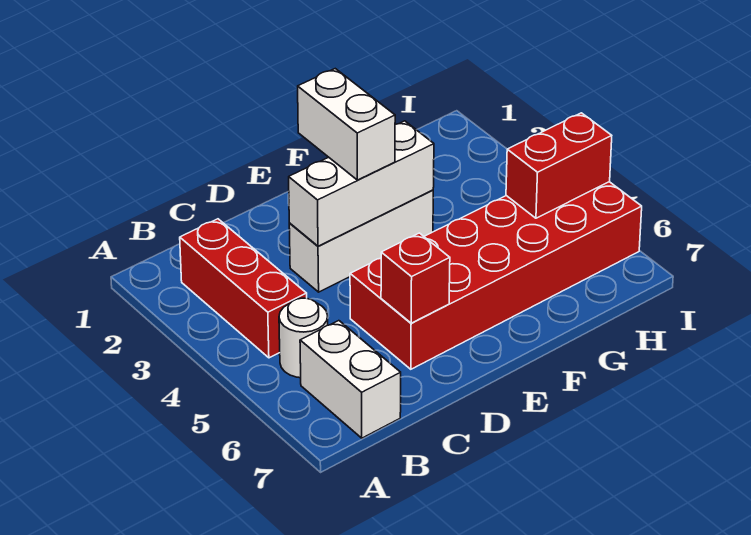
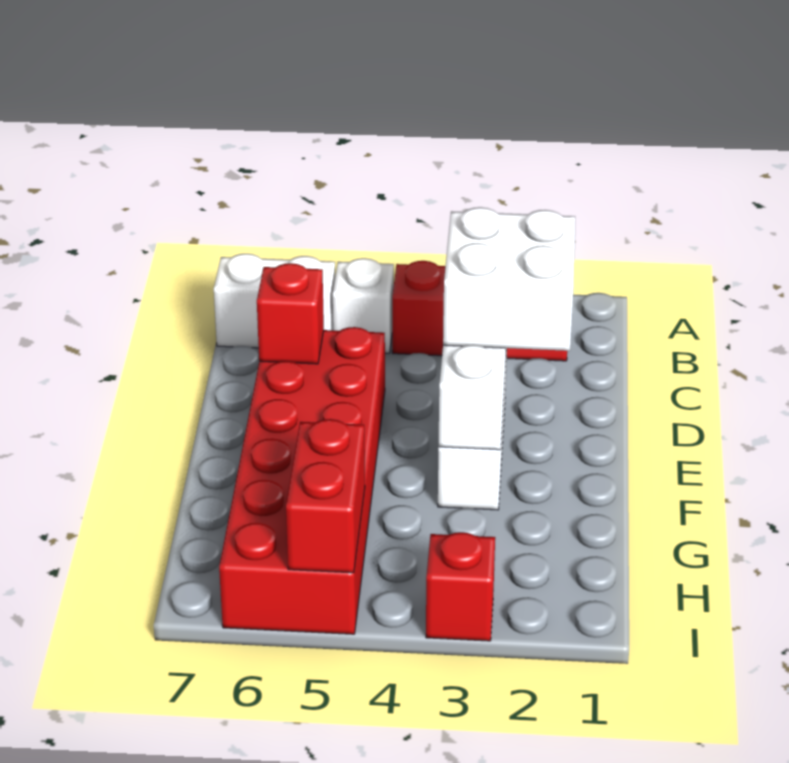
white round brick B5 level 1 -> white brick B5 level 1
white brick E2:E3 level 3 -> white brick D2:E3 level 3
none -> red brick I3 level 1

